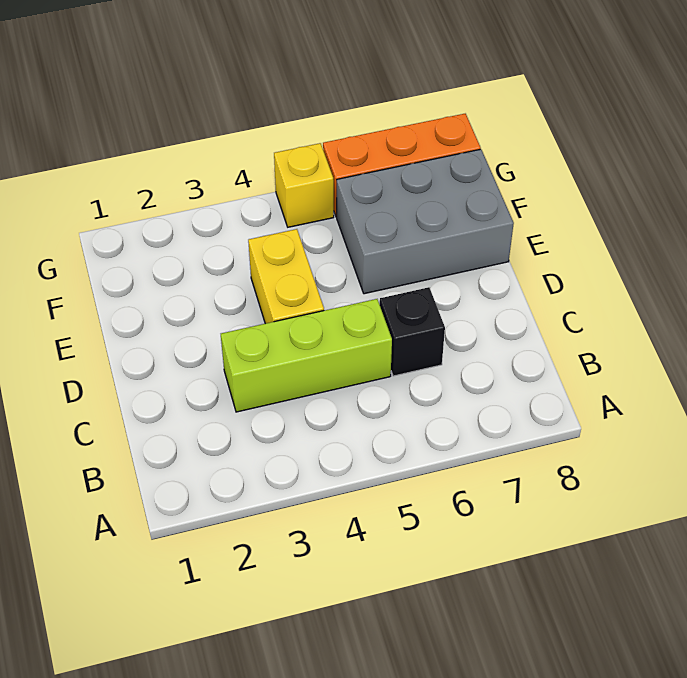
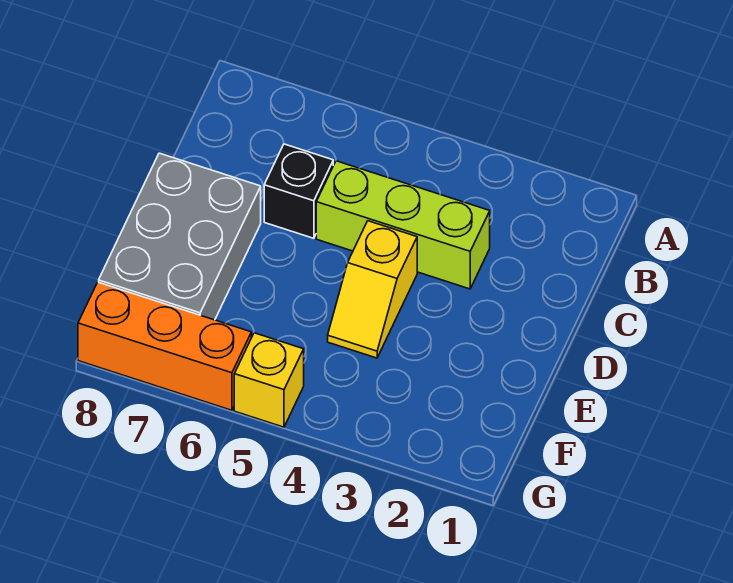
yellow brick D4:E4 level 1 -> yellow slope D4:E4 level 1 top D
grey brick E6:F8 level 1 -> grey brick D7:F8 level 1

